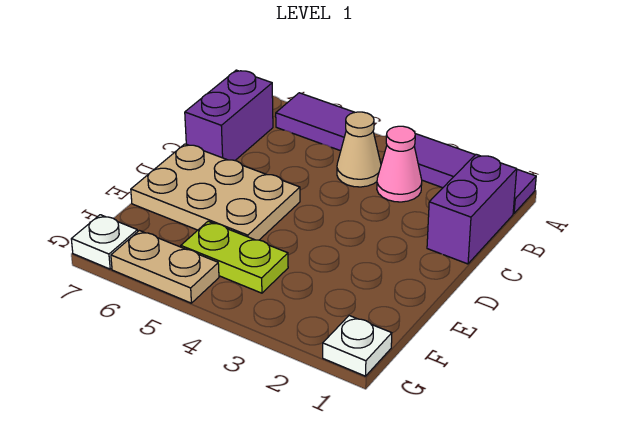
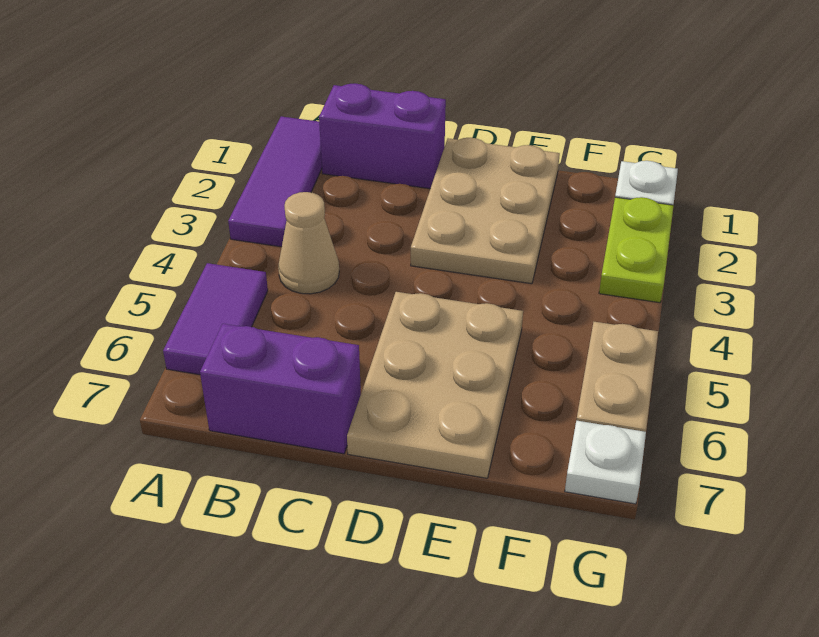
pink cone B3 level 1 -> none
none -> tan plate D1:E3 level 1
lime plate F4:F5 level 1 -> lime plate G2:G3 level 1

